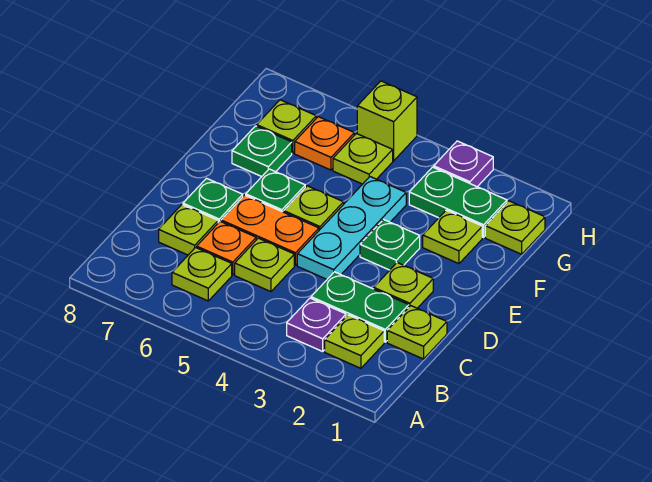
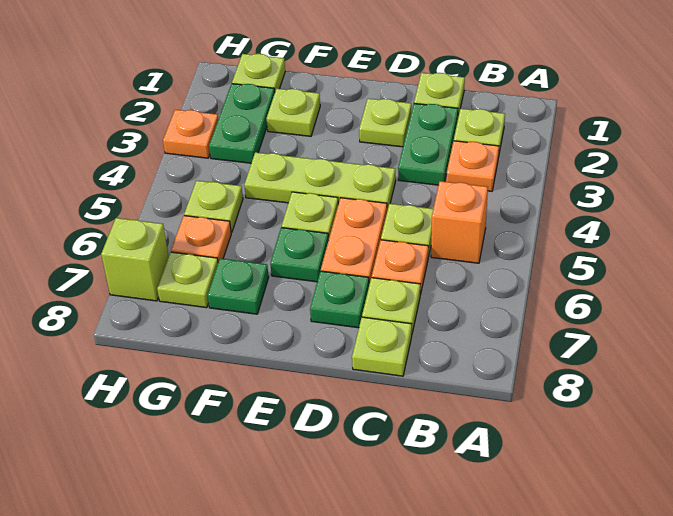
purple plate B3 level 1 -> orange plate B3 level 1
none -> orange brick B5 level 1
lime plate B6 level 1 -> lime plate C8 level 1
cyan plate D4:F4 level 1 -> lime plate D4:F4 level 1
green plate E3 level 1 -> none
purple plate H3 level 1 -> orange plate H3 level 1
lime brick H5 level 1 -> lime brick H7 level 1

